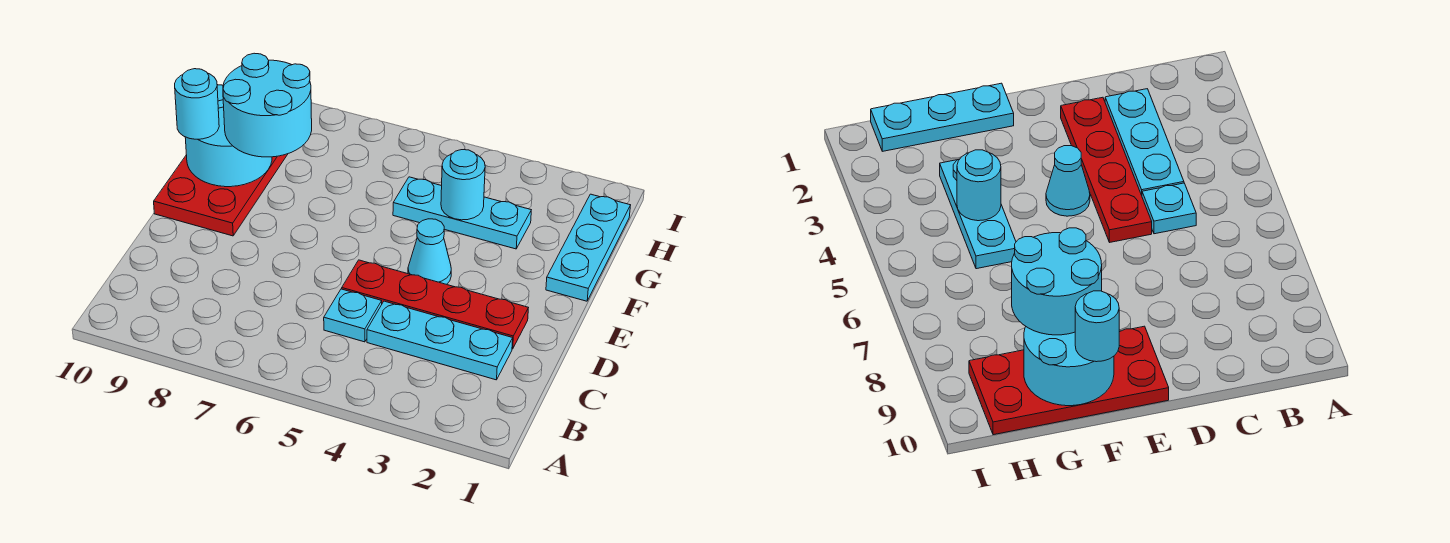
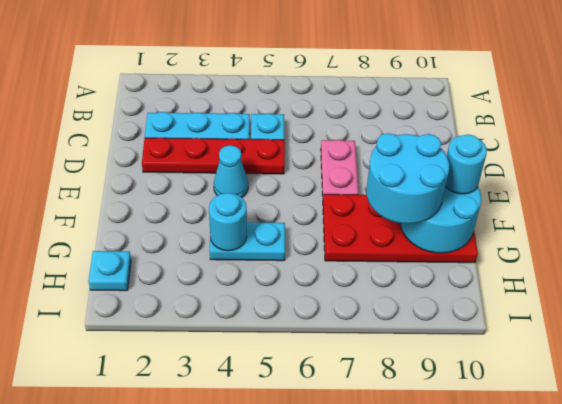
none -> pink plate D7:E7 level 1
red plate E9:H10 level 1 -> red plate F7:G10 level 1
cyan plate F1:H1 level 1 -> cyan plate H1 level 1
cyan plate G3:G5 level 1 -> cyan plate G4:G5 level 1

